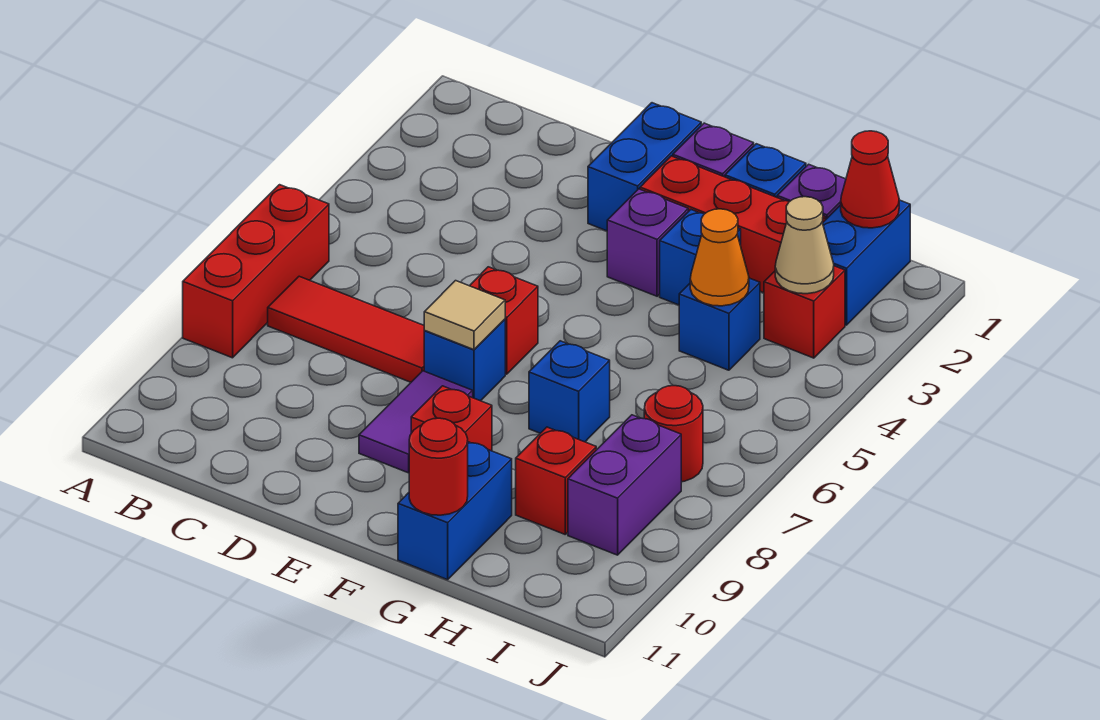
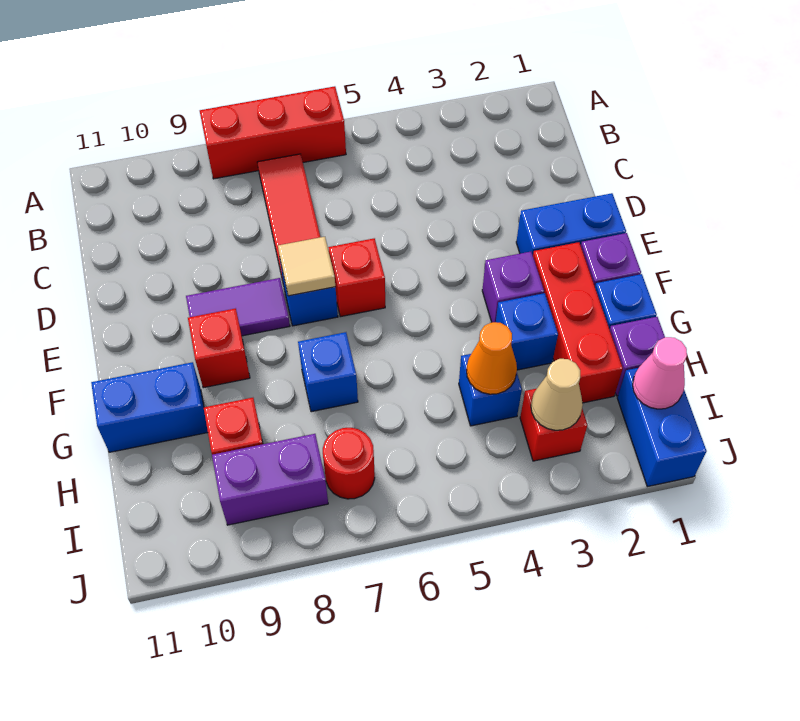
red round brick G11 level 2 -> none
blue brick I1:I2 level 1 -> blue brick I1:J1 level 1
red cone I1 level 2 -> pink cone I1 level 2

